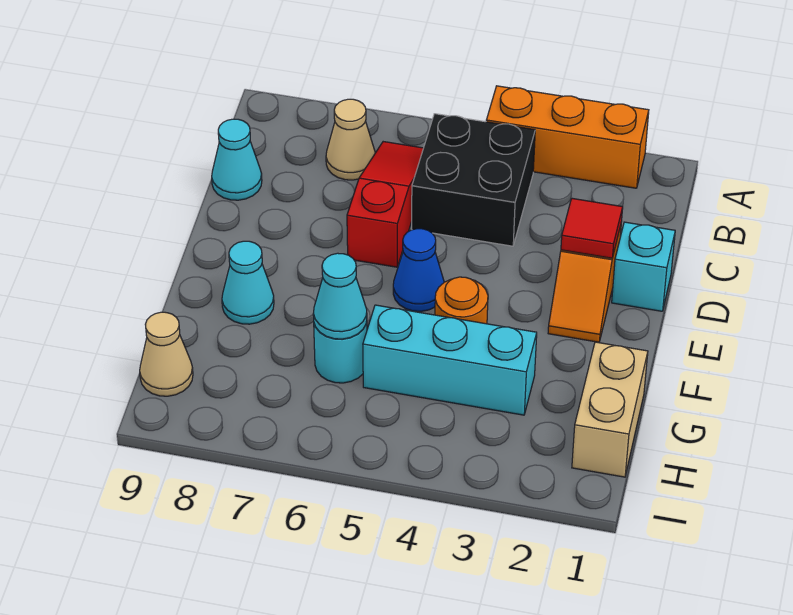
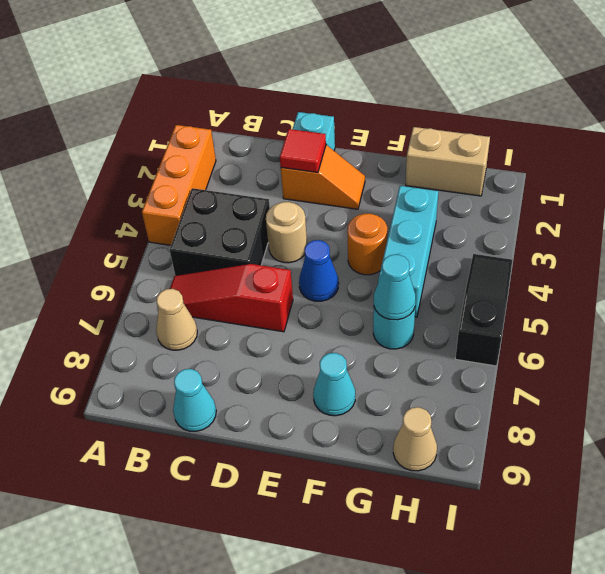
none -> tan round brick D4 level 1
none -> black slope I4:I6 level 1 top 6

